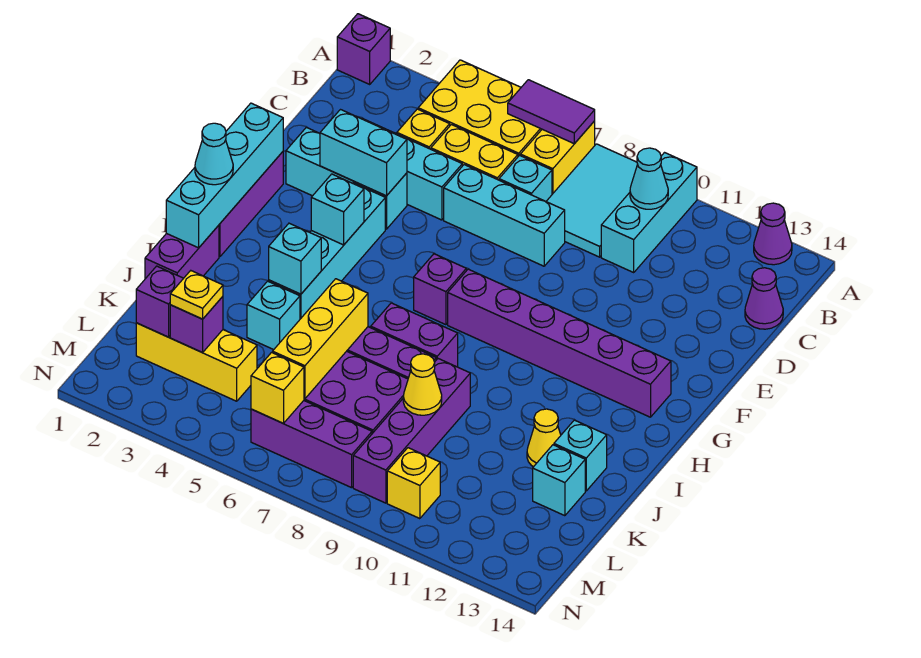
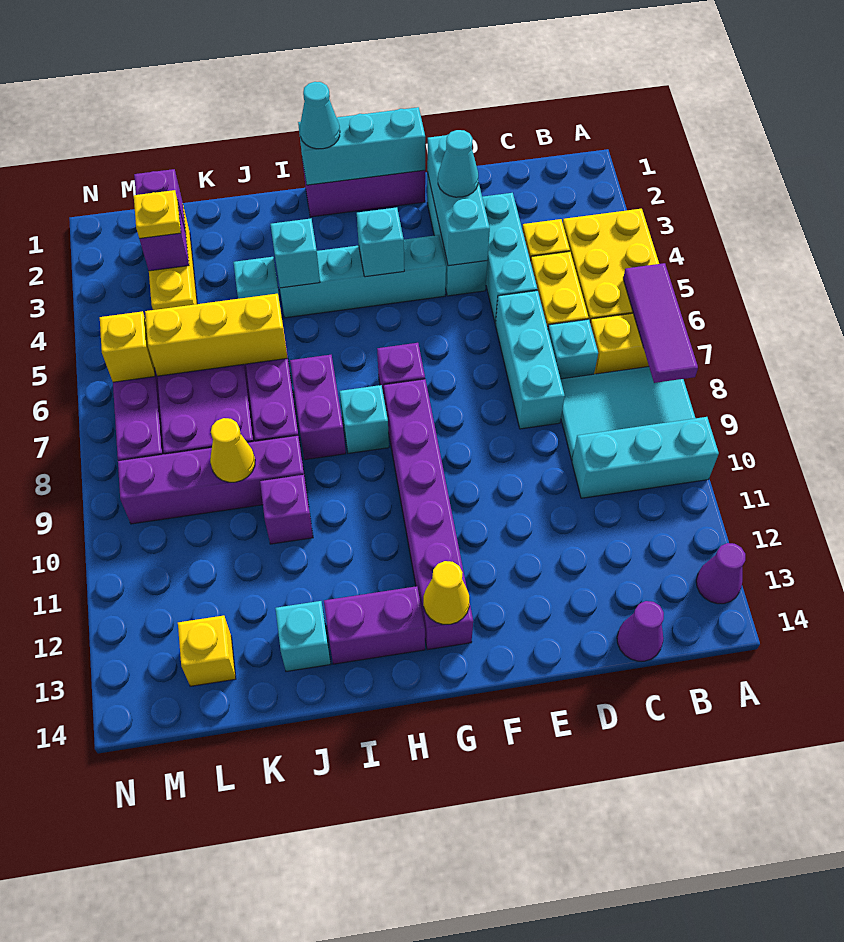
purple brick A1 level 1 -> purple brick J10 level 1
purple tile A6:A7 level 2 -> purple tile A6:A8 level 2
cyan cone B10 level 2 -> cyan cone E3 level 3
cyan brick E3:E4 level 2 -> cyan brick E2:E4 level 2
cyan brick F1:I1 level 2 -> cyan brick F1:H1 level 2
purple brick I1:J1 level 1 -> purple brick H13:I13 level 1
yellow cone J12 level 1 -> yellow cone G13 level 2
cyan brick K13 level 1 -> cyan brick H8 level 1
yellow brick M10 level 1 -> yellow brick L13 level 1

